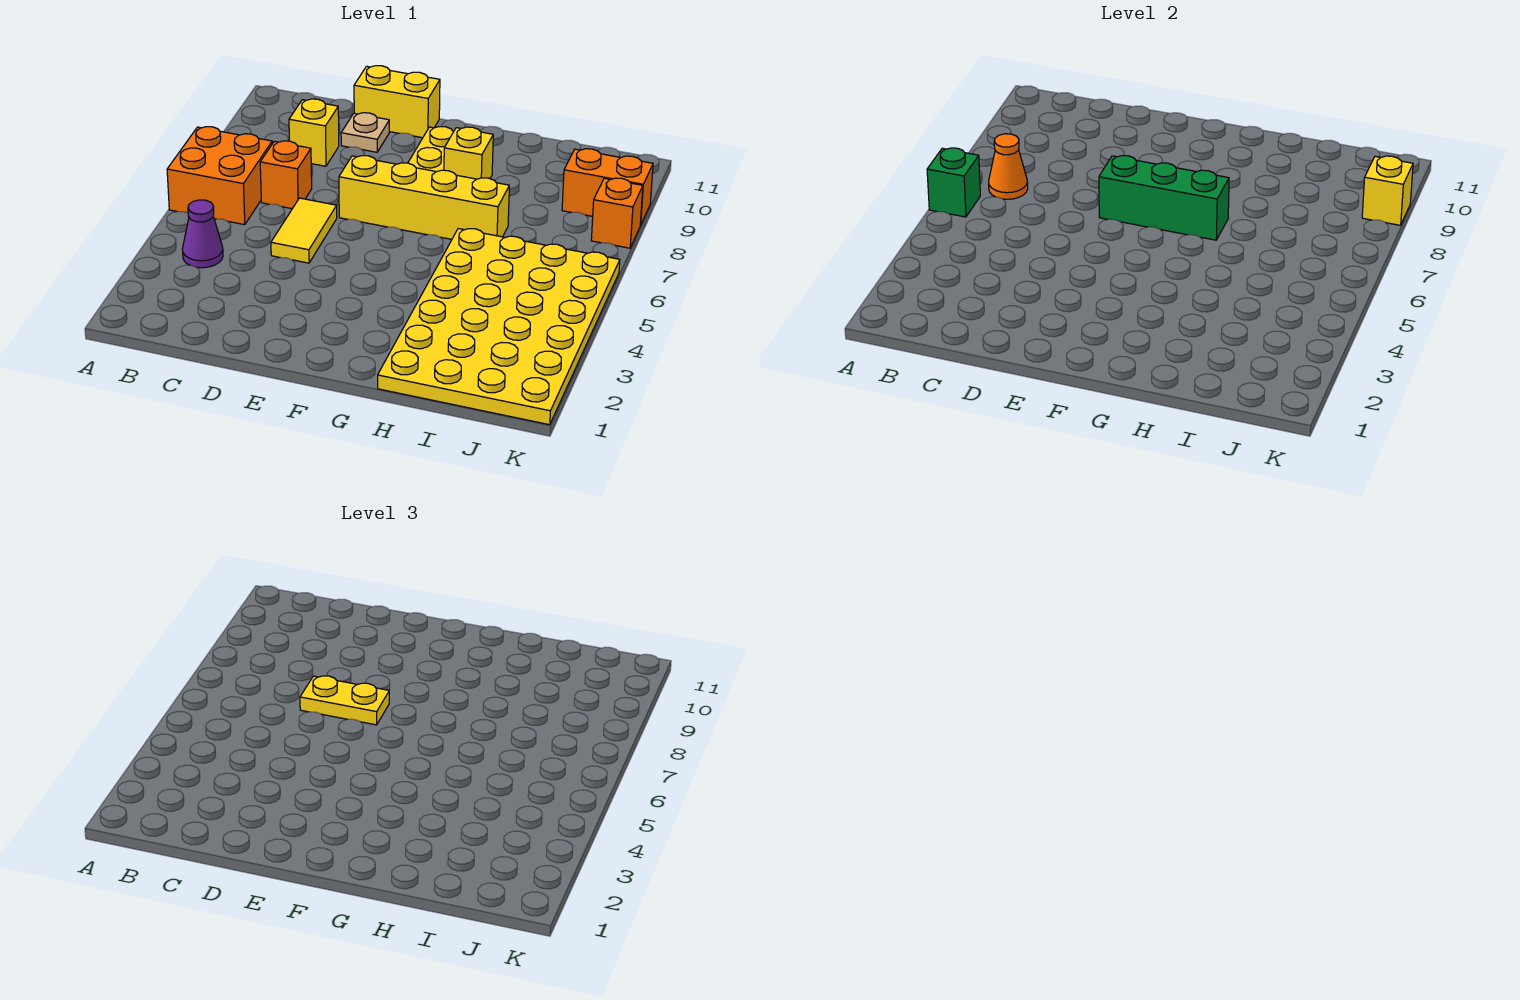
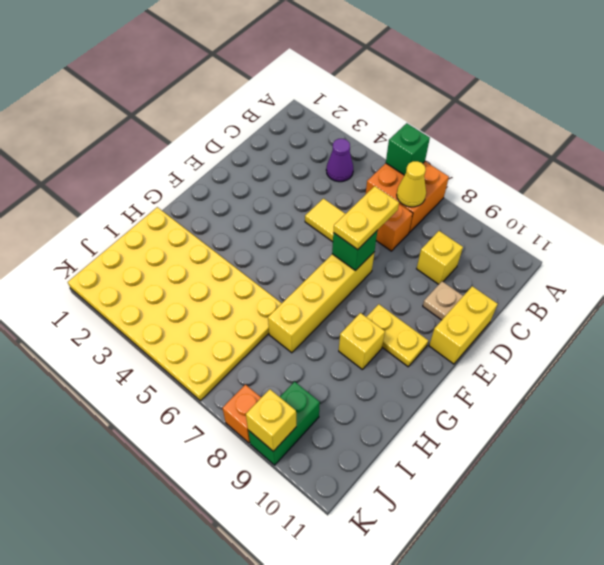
orange cone B7 level 2 -> yellow cone B7 level 2
green brick E7:G7 level 2 -> green brick E7 level 2
orange brick J9:K9 level 1 -> green brick J9:K9 level 1

